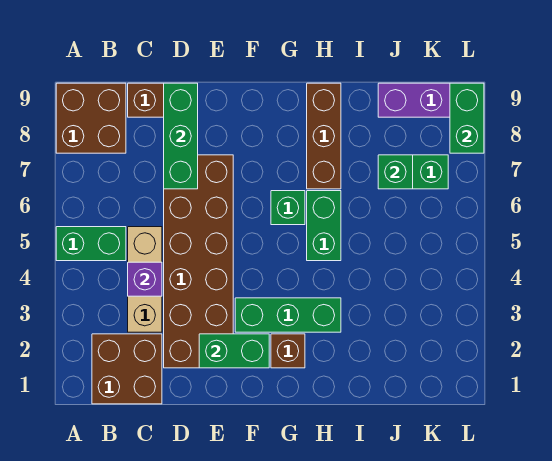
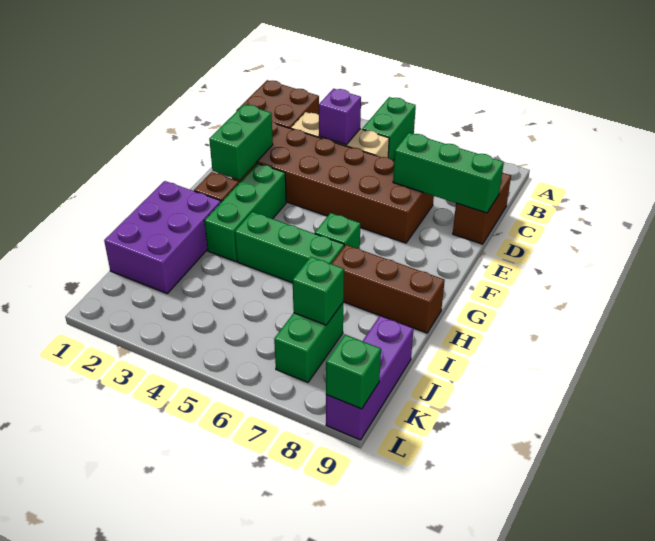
brown brick A8:B9 level 1 -> none
none -> purple brick H1:J2 level 1
green brick H5:H6 level 1 -> green brick H4:H6 level 1
green brick L8:L9 level 2 -> green brick L9 level 2

